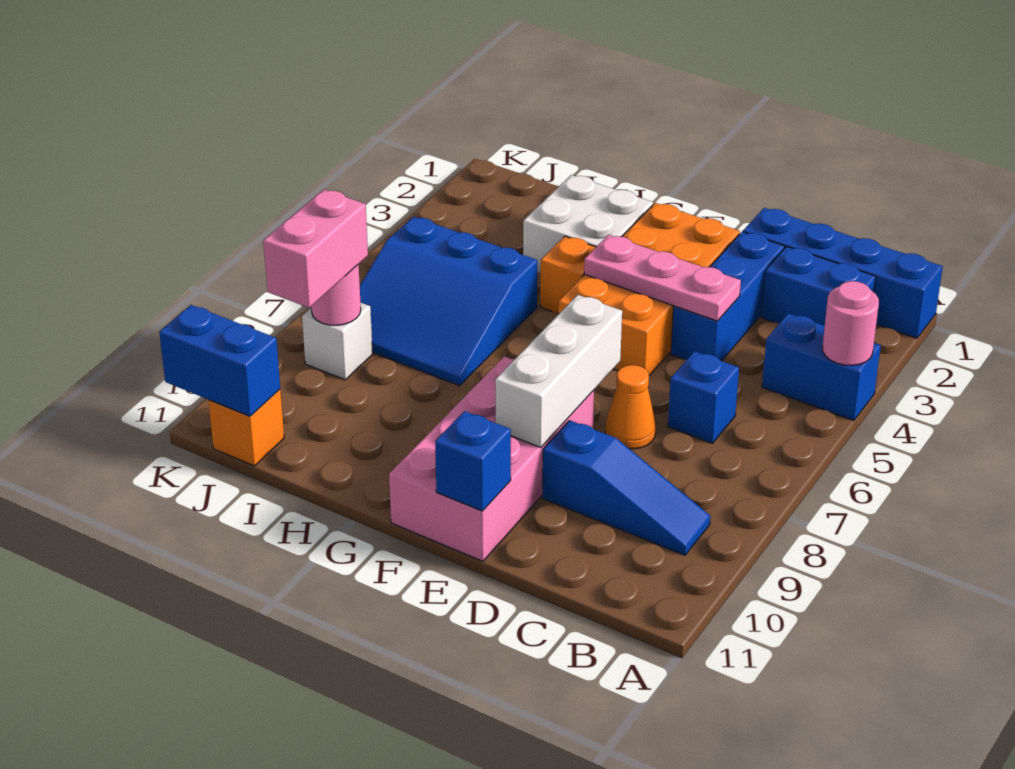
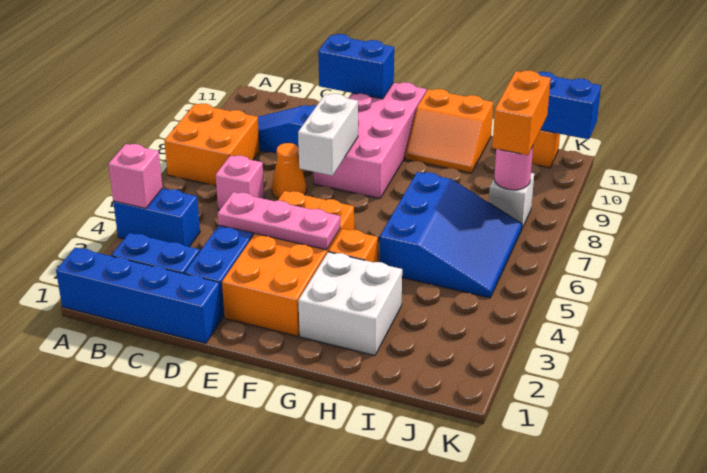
pink round brick A4 level 2 -> pink brick A4 level 2
none -> orange brick A7:B8 level 1
blue brick C6 level 1 -> pink brick C6 level 1
white brick E7:E9 level 2 -> white brick E7:E8 level 2
blue brick E11 level 2 -> blue brick D11:E11 level 2
none -> orange slope G10:H11 level 1 top 11
blue slope H5:J7 level 1 top 5 -> blue slope H5:J7 level 1 top H
pink brick J8:J9 level 3 -> orange brick J8:J9 level 3

